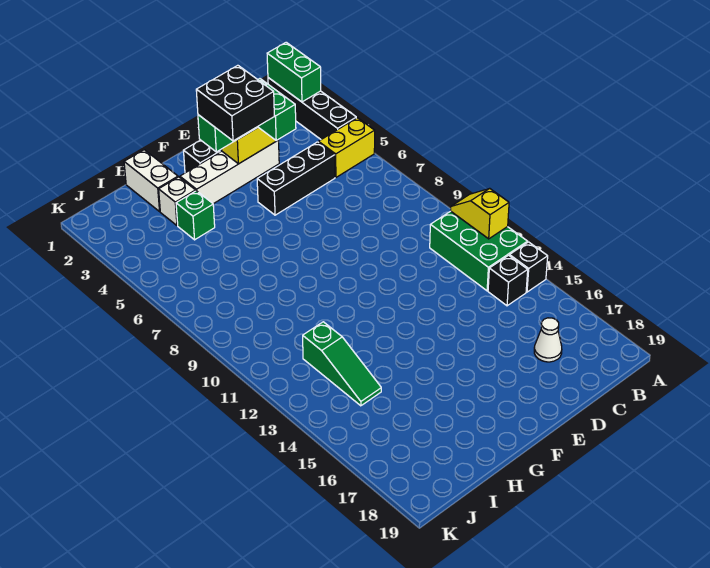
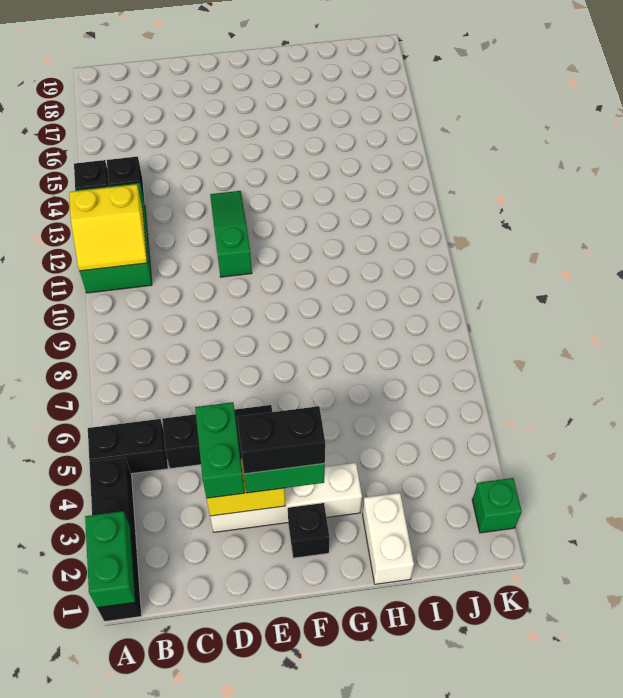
yellow brick A5:B5 level 1 -> black brick A5:B5 level 1
yellow slope A11:A12 level 2 top 12 -> yellow slope A11:B12 level 2 top 12
white cone C17 level 1 -> none
black brick E3:F4 level 4 -> black brick E3:F3 level 4
white brick H3 level 1 -> none
green brick H4 level 1 -> green brick K2 level 1
green slope I12:I14 level 1 top 12 -> green slope E11:E13 level 1 top 11

